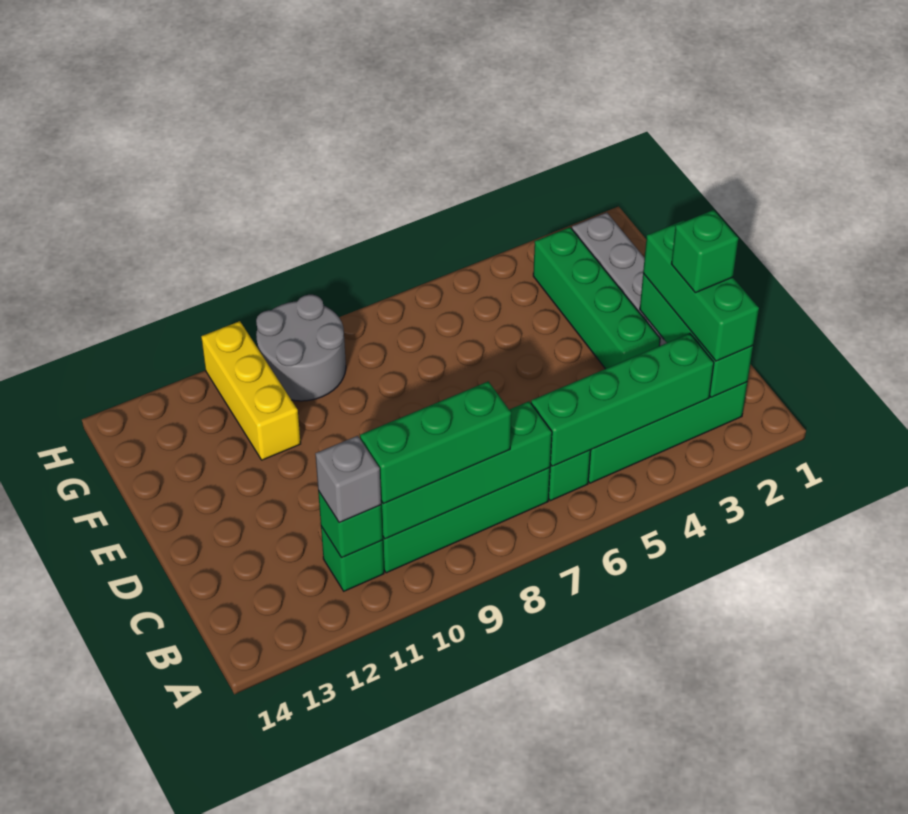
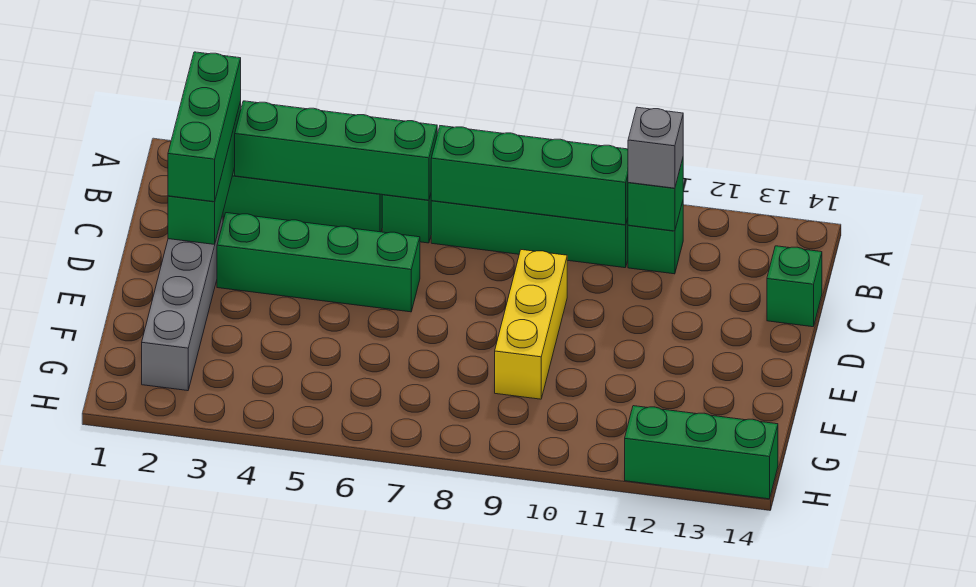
green brick B8:B10 level 3 -> green brick H12:H14 level 1
green brick C2 level 4 -> green brick C14 level 1
green brick D3:G3 level 1 -> green brick D3:D6 level 1
yellow brick F11:H11 level 1 -> yellow brick D9:F9 level 1
grey round brick G9:H10 level 1 -> none

